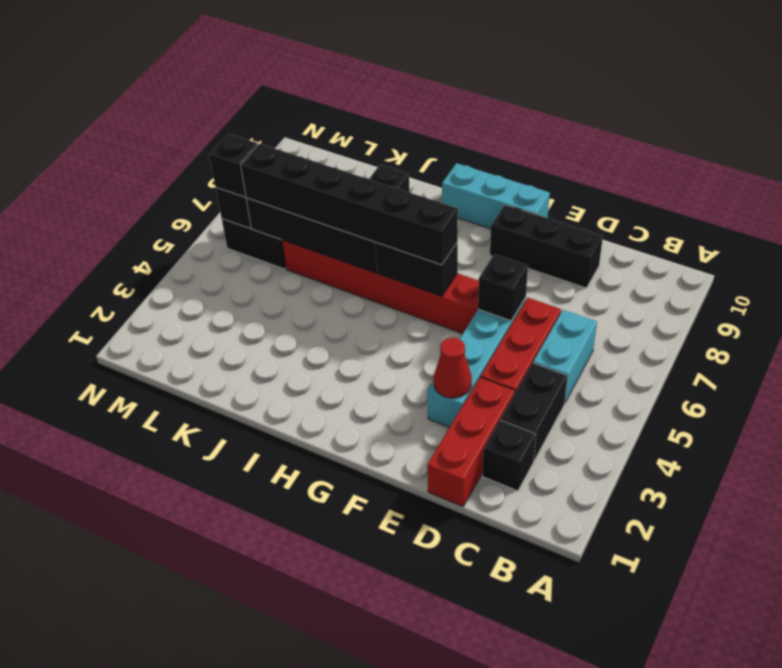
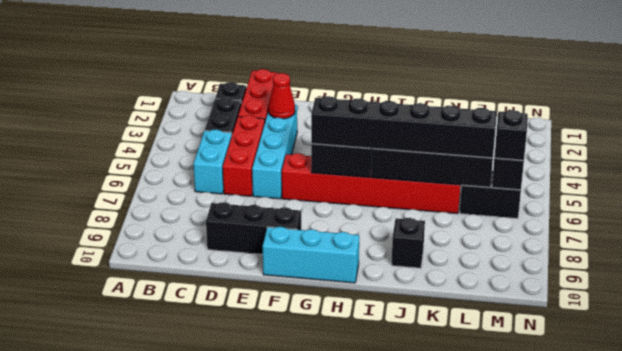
black brick E6 level 2 -> none

